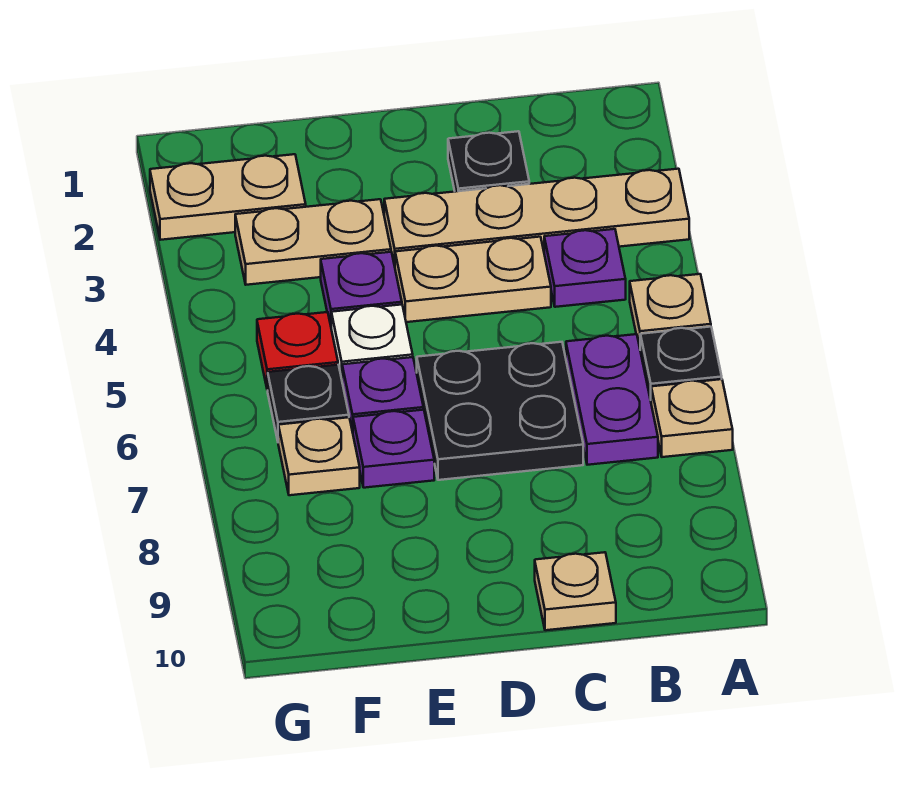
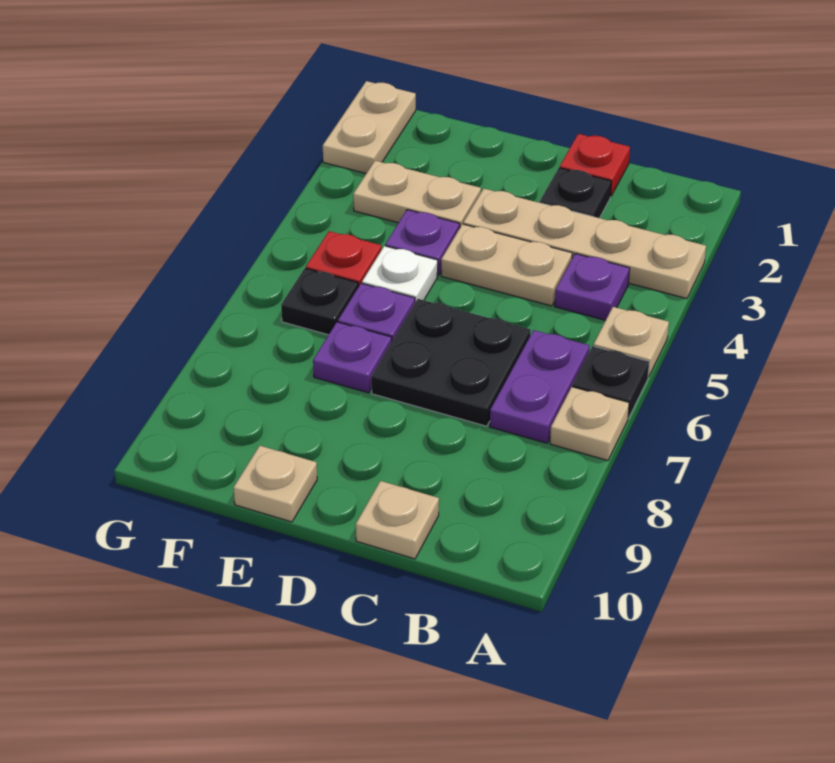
none -> red plate C1 level 1
tan plate F2:G2 level 1 -> tan plate G1:G2 level 1
tan plate F7 level 1 -> tan plate E10 level 1

